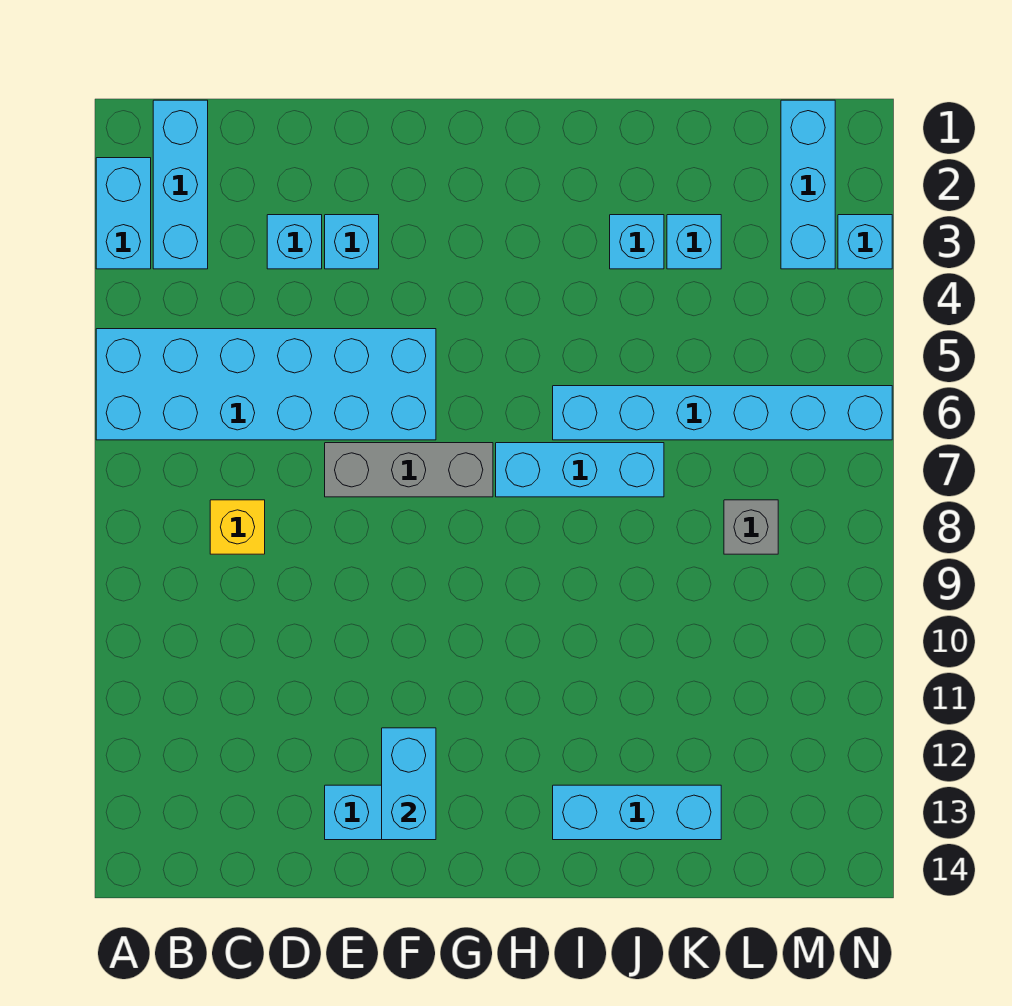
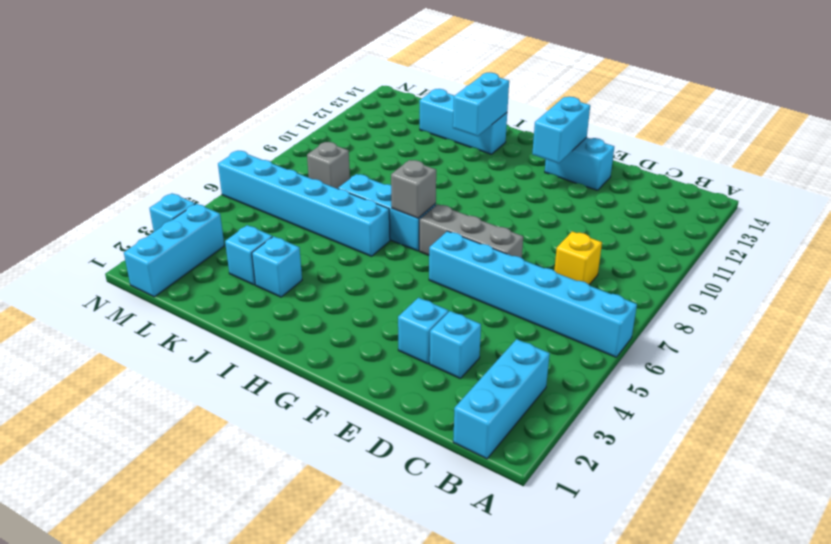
cyan brick A2:A3 level 1 -> cyan brick I12:I13 level 2
cyan brick A5:F6 level 1 -> cyan brick A6:F6 level 1
none -> grey brick H7 level 2

